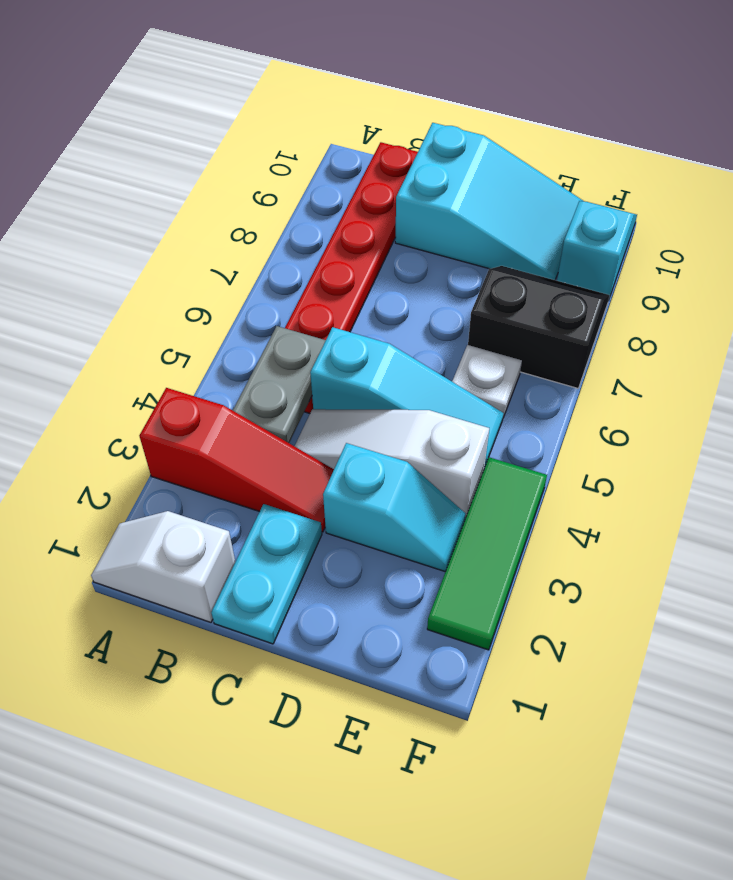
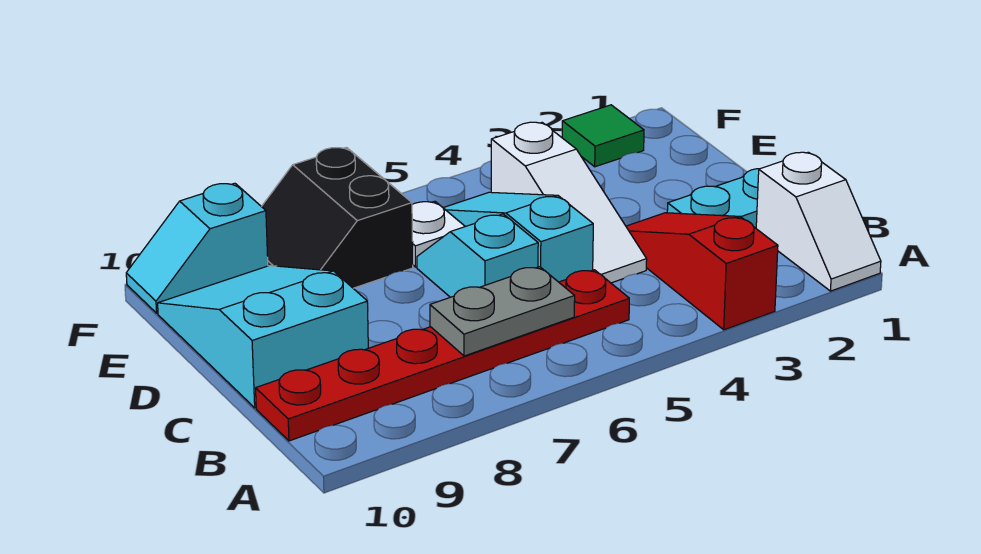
grey plate B4:B5 level 2 -> grey plate B6:B7 level 2
cyan slope D3:E3 level 1 top D -> cyan slope C6:D6 level 1 top C
green tile F2:F4 level 1 -> green tile F2 level 1

